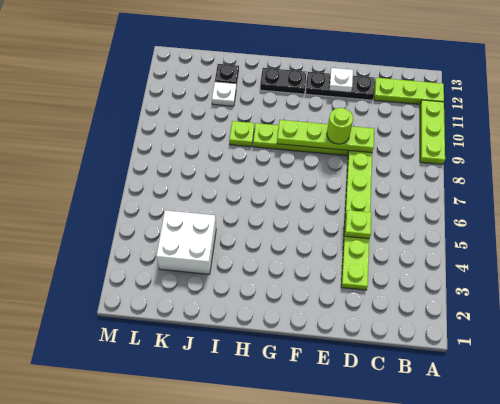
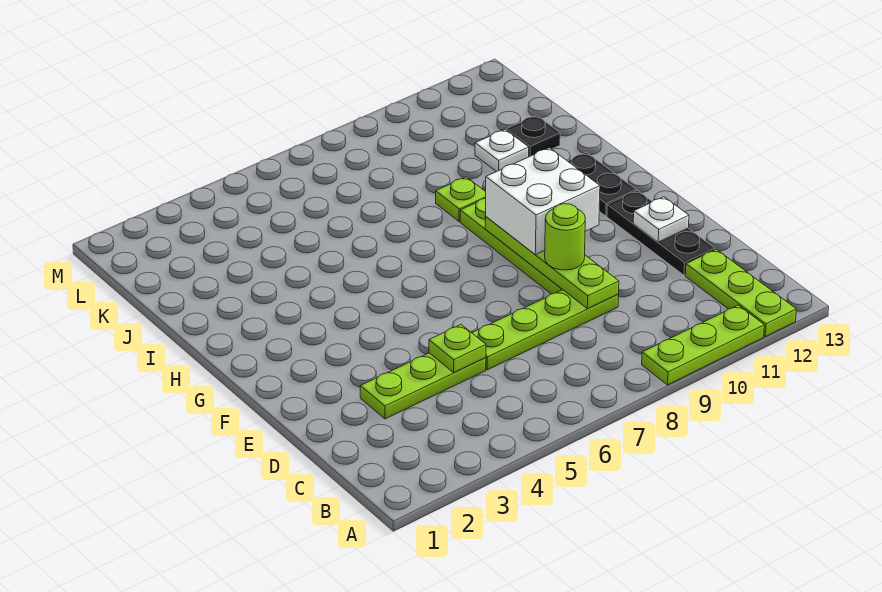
white brick J3:K4 level 1 -> white brick F9:G10 level 3

